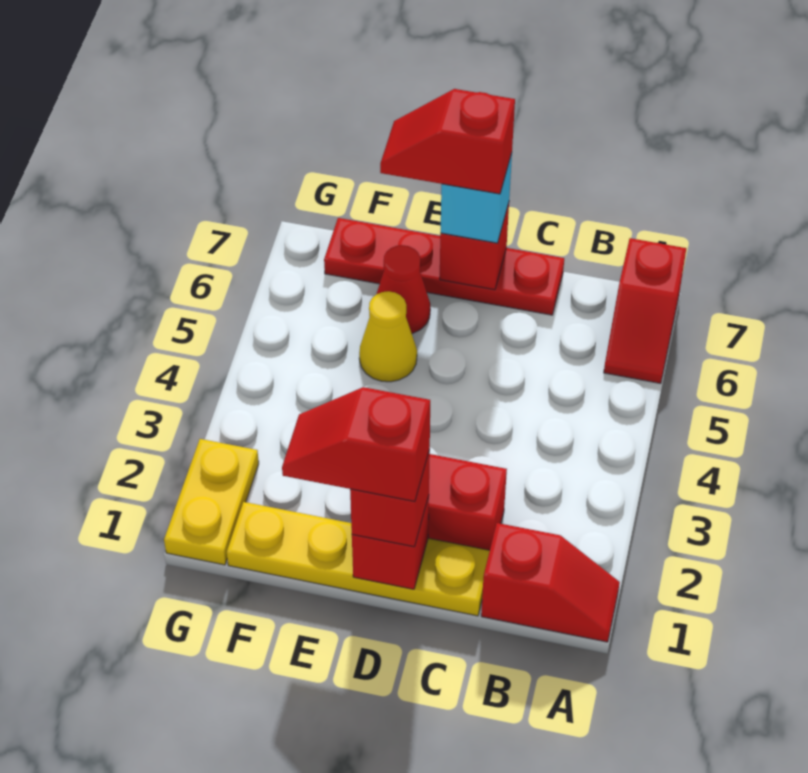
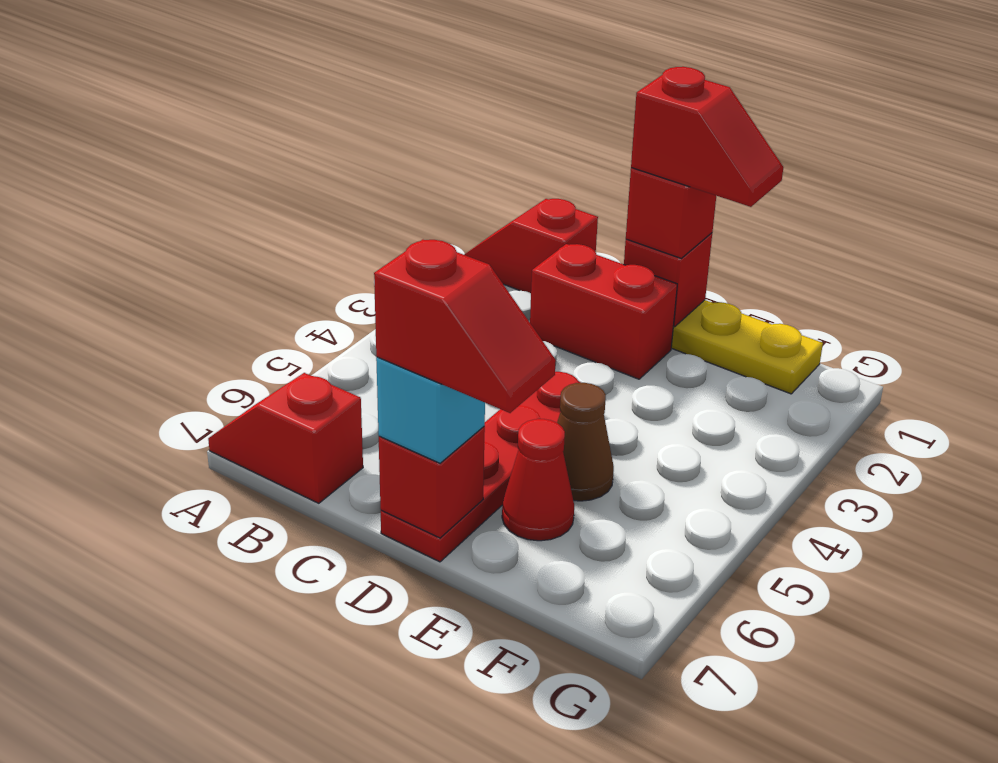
red slope A6:A7 level 1 top 7 -> red slope A7:B7 level 1 top B
red plate C7:F7 level 1 -> red plate D4:D7 level 1
yellow cone E5 level 1 -> brown cone E5 level 1
yellow plate G1:G2 level 1 -> none

